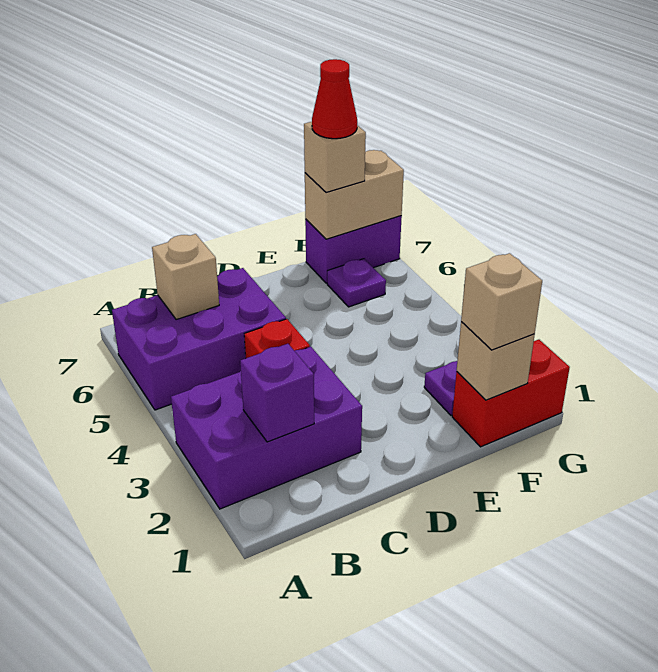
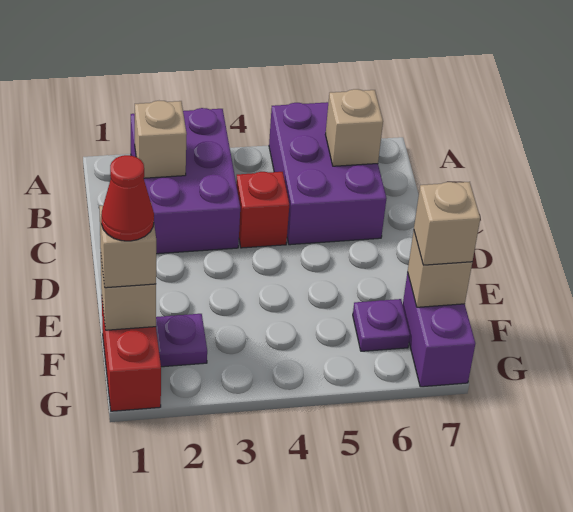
purple brick B2 level 2 -> tan brick B2 level 2
tan brick F7:G7 level 2 -> tan brick F7 level 2
red cone F7 level 4 -> red cone F1 level 4

